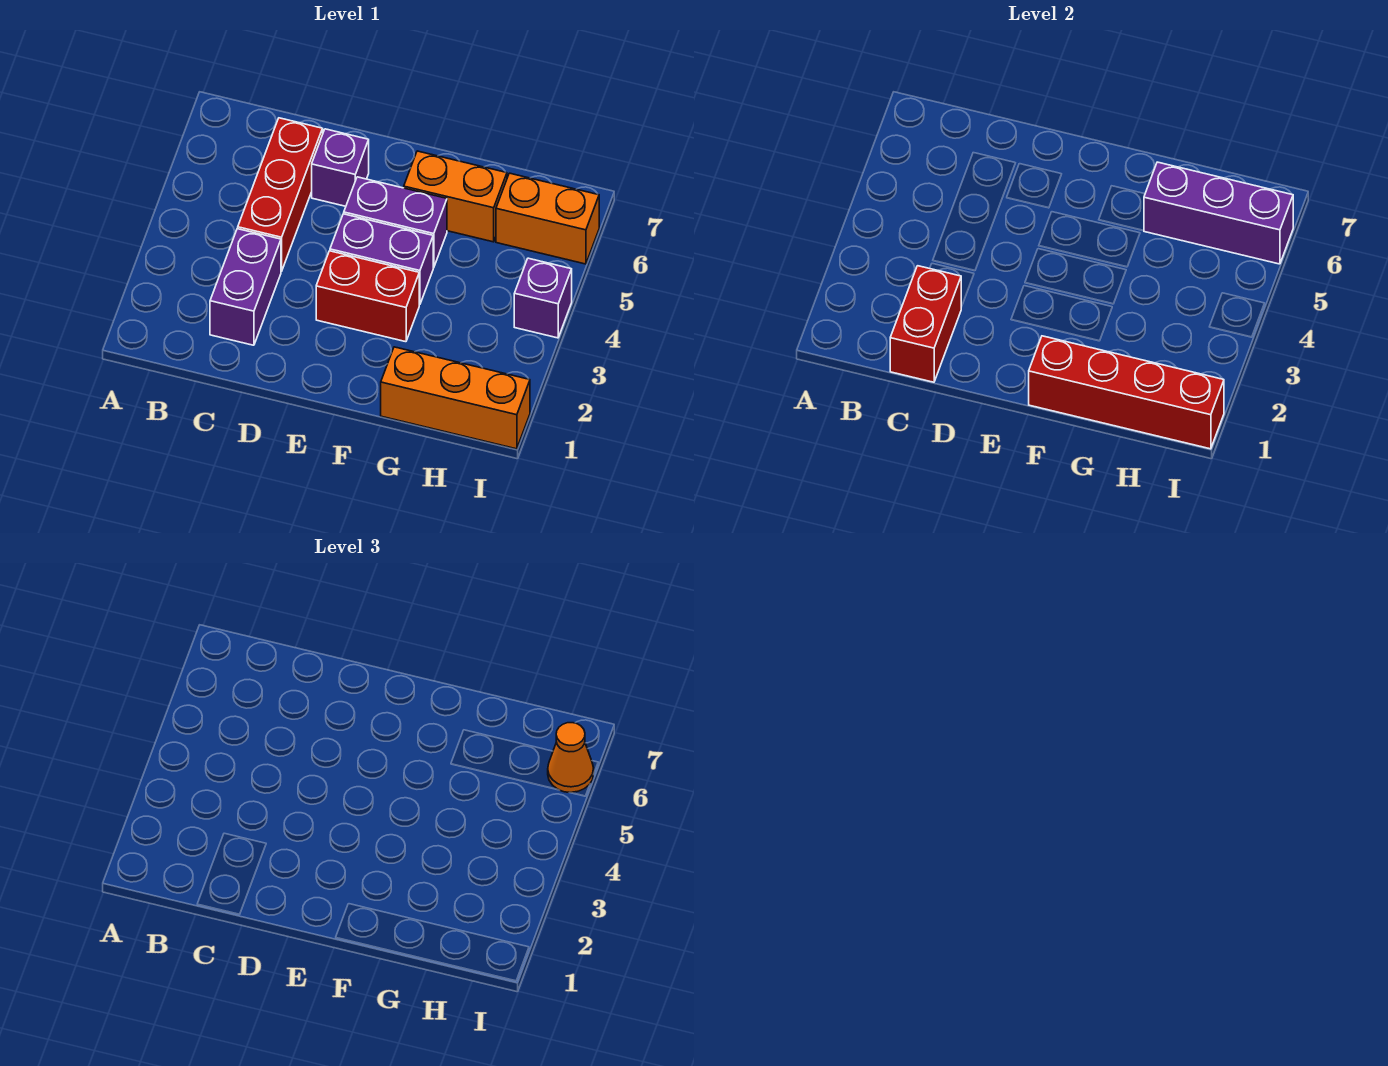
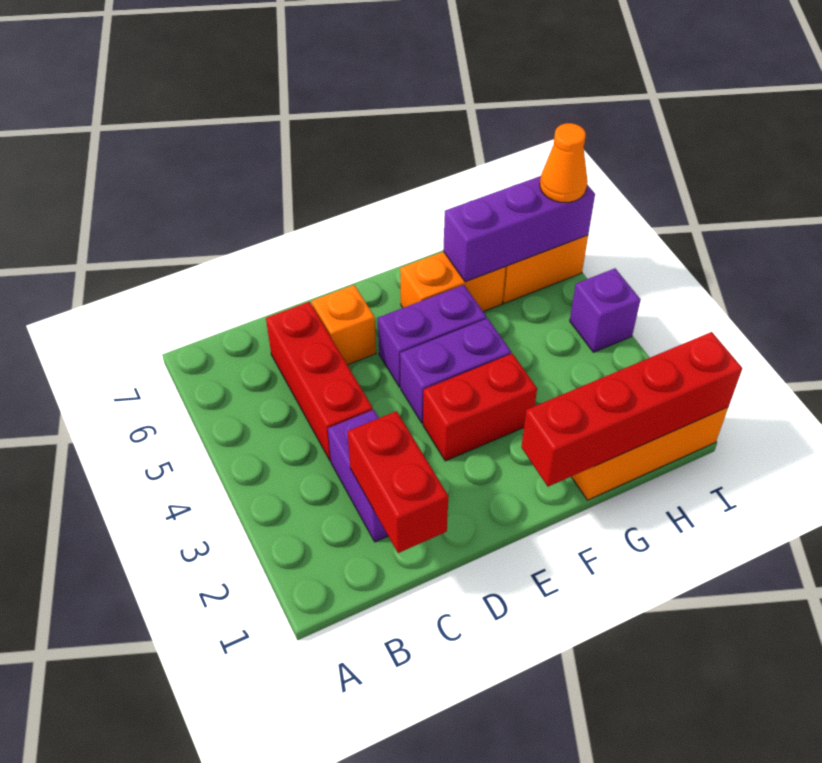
purple brick D6 level 1 -> orange brick D6 level 1

